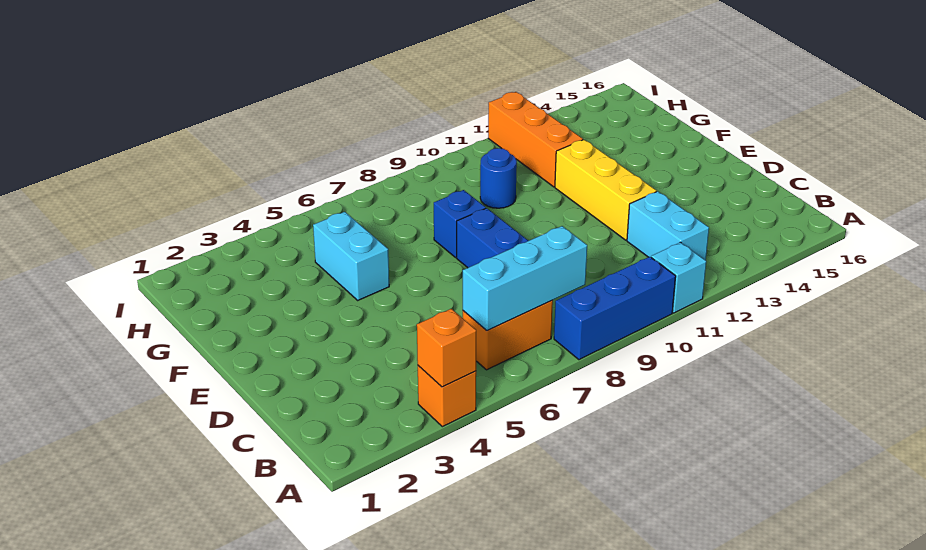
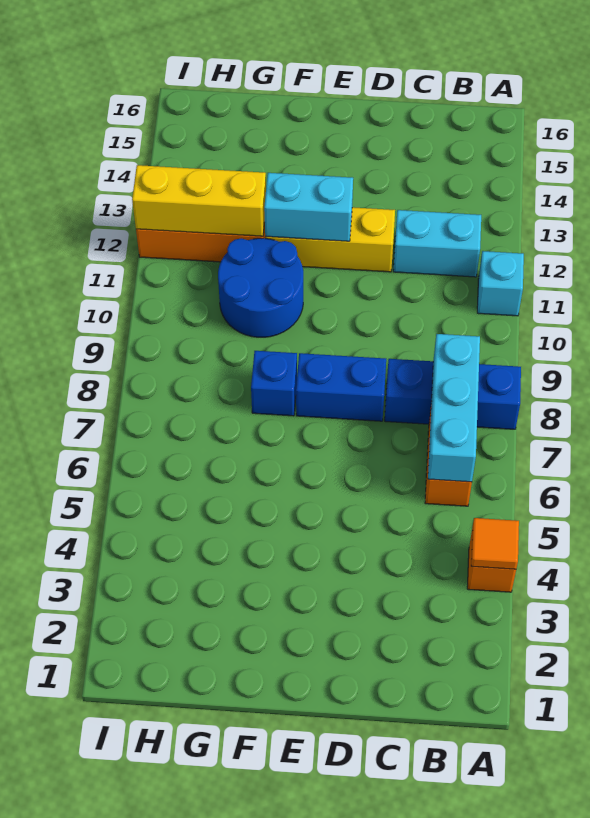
orange brick A4 level 2 -> orange tile A4 level 2
blue brick A8:A10 level 1 -> blue brick A8:C8 level 1
cyan brick F5:G5 level 1 -> cyan brick E12:F12 level 2
blue round brick G10 level 1 -> blue round brick F10:G11 level 1
none -> yellow brick G12:I12 level 2

